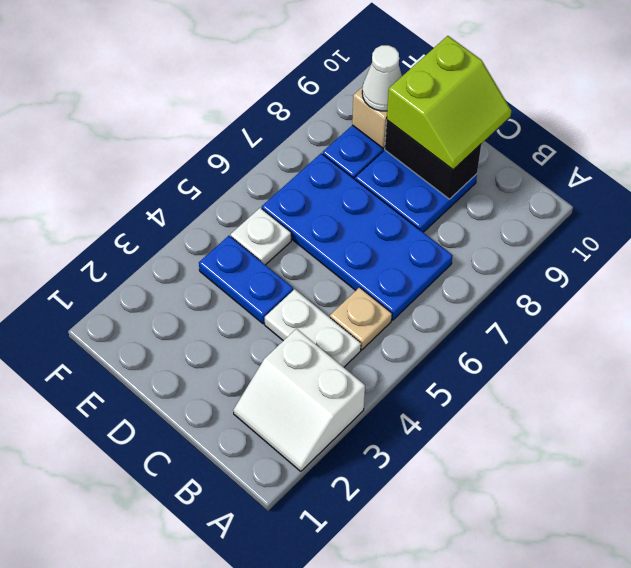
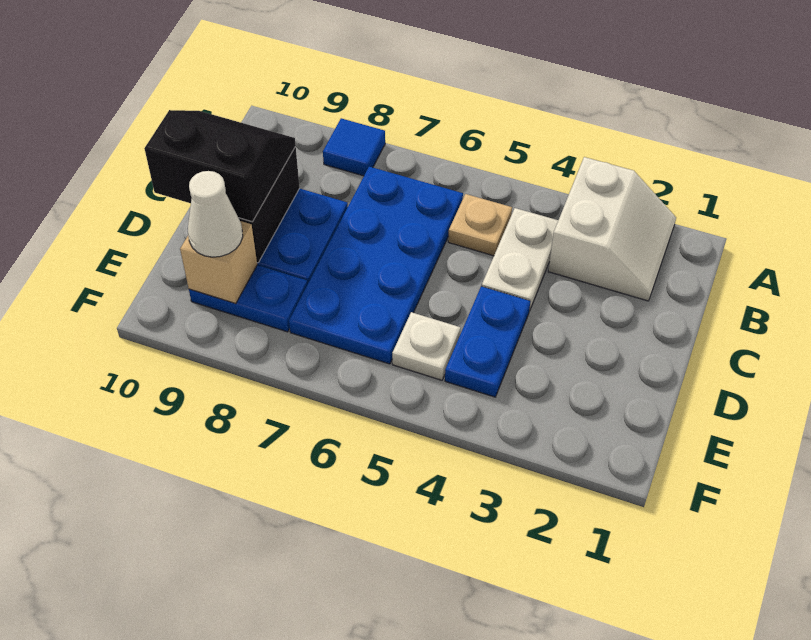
none -> blue tile A8 level 1
lime slope C9:D10 level 3 top D -> black slope C9:D10 level 3 top D

